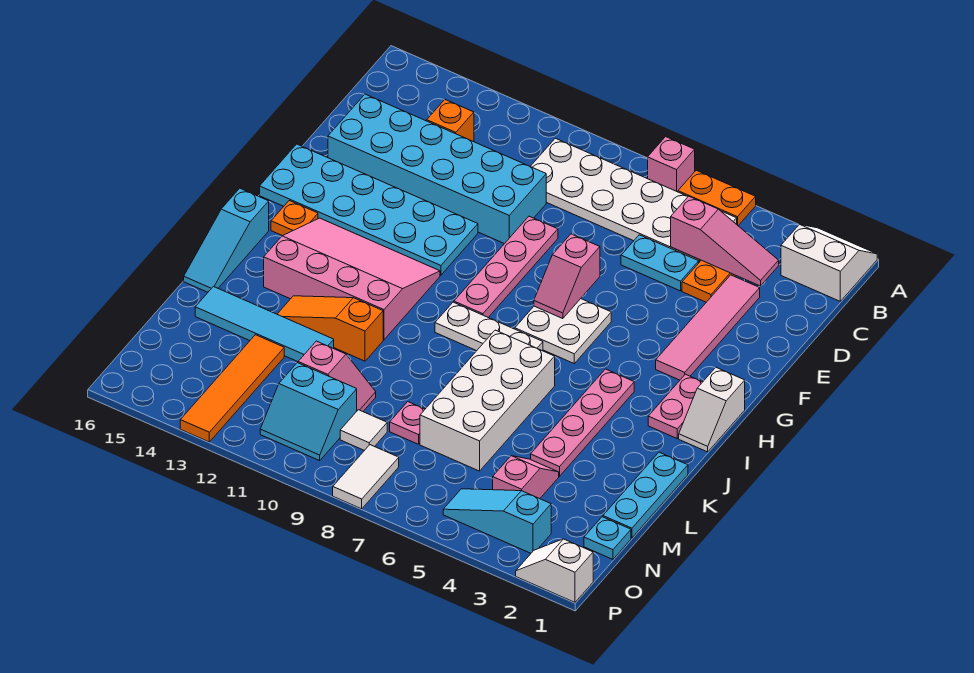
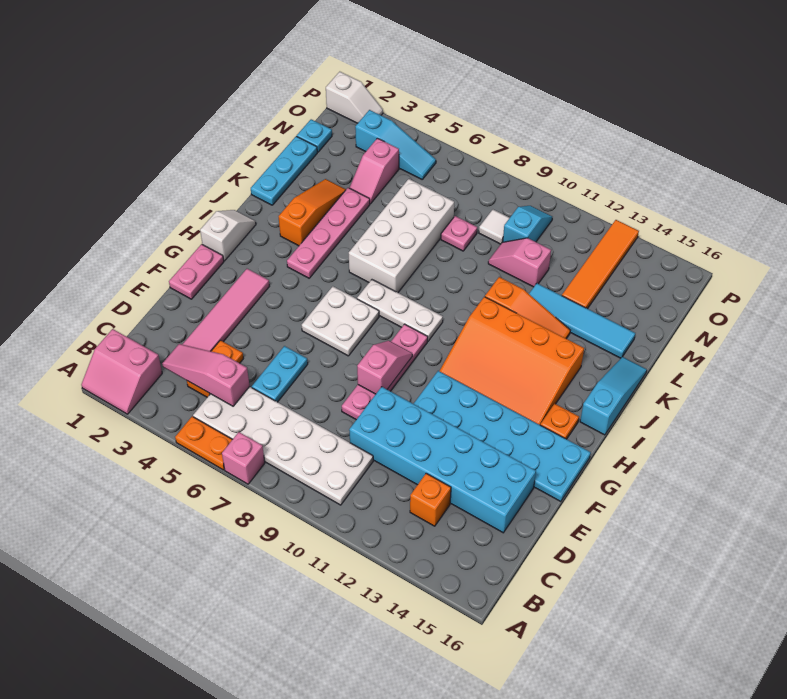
white slope A1:B2 level 1 top B -> pink slope A1:B2 level 1 top B
cyan plate D5:D6 level 1 -> cyan plate D6:E6 level 1
pink slope F7:G7 level 2 top F -> pink slope F9:G9 level 2 top F
pink plate H2:I2 level 1 -> pink plate F1:G1 level 1
pink slope H11:J14 level 1 top J -> orange slope H11:J14 level 1 top J
none -> orange slope J3:L3 level 1 top J
cyan slope N10:O11 level 1 top N -> cyan slope N10:O10 level 1 top N
white tile O8:P8 level 1 -> none

